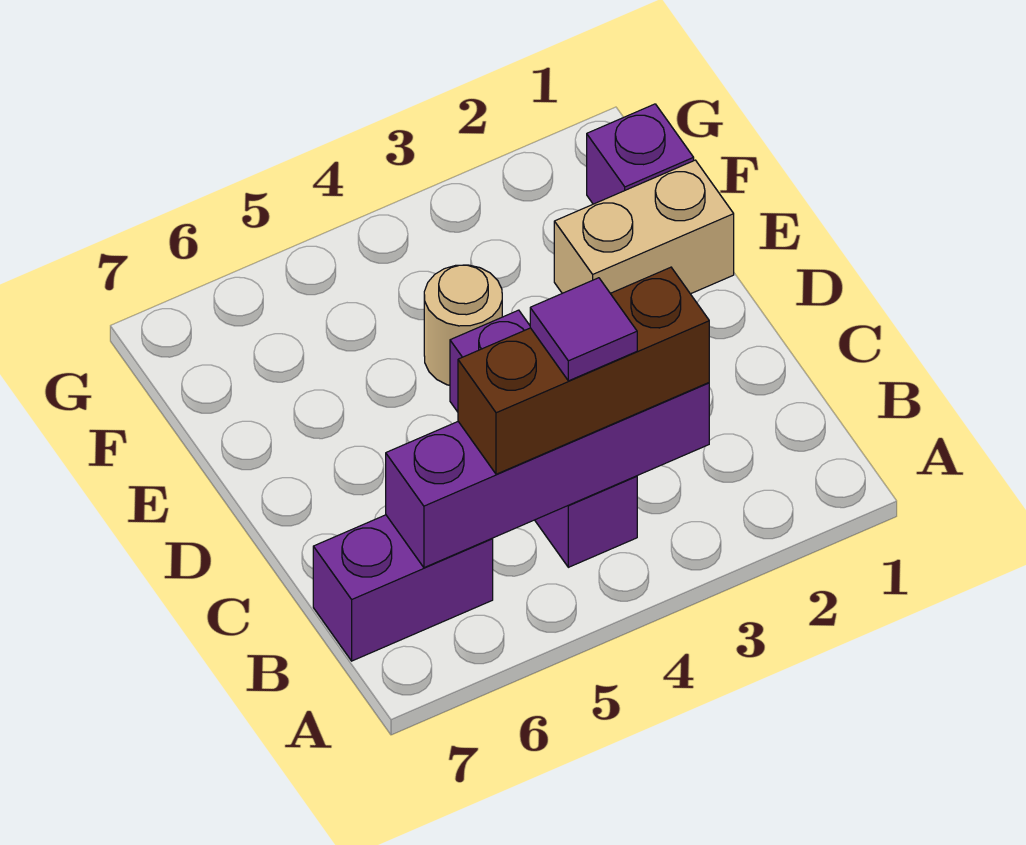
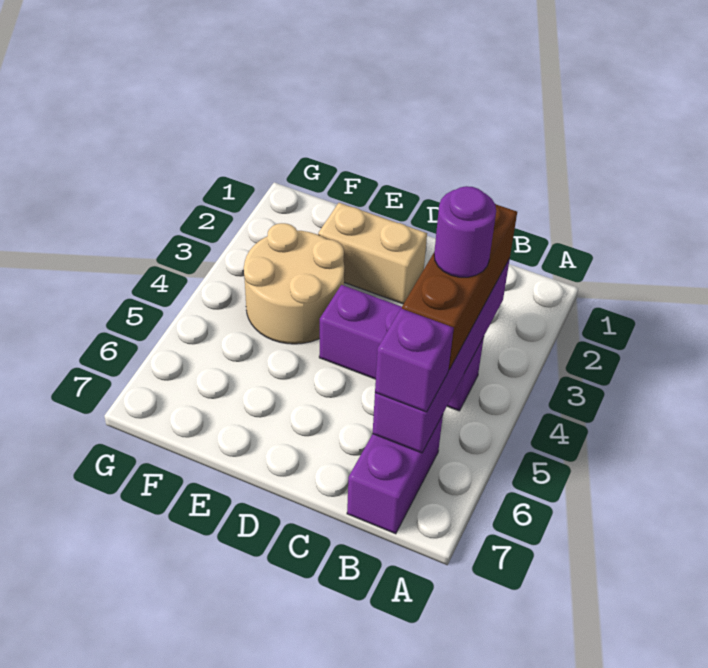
purple tile B4 level 4 -> purple round brick B4 level 4
tan brick E1:E2 level 1 -> tan brick D2:E2 level 1
tan round brick E4 level 1 -> tan round brick E3:F4 level 1
purple brick F1 level 1 -> purple brick B6 level 3

